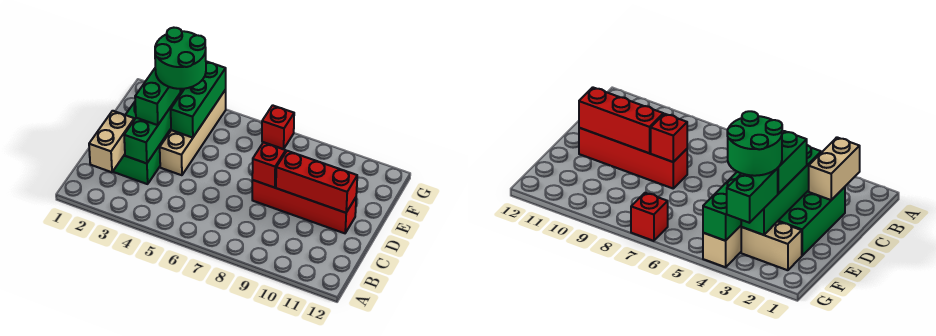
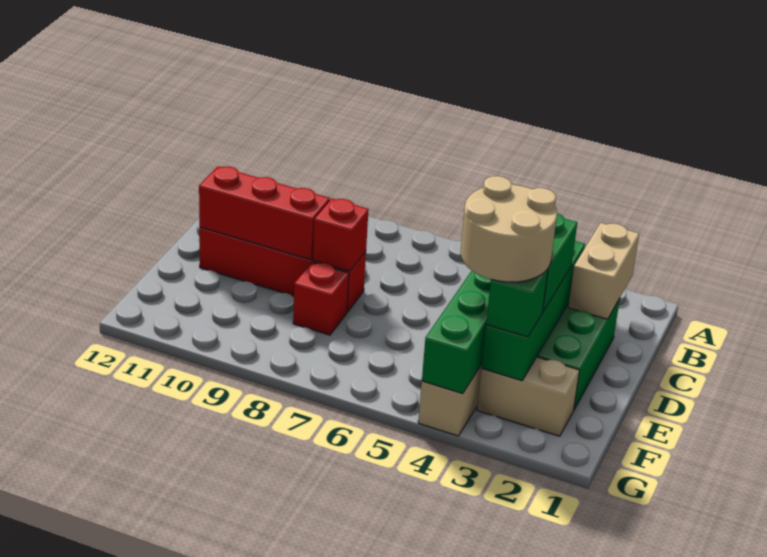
green round brick E3:F4 level 4 -> tan round brick E3:F4 level 4
green brick F3:G3 level 3 -> green brick F3 level 3
red brick G7 level 1 -> red brick E8 level 1

